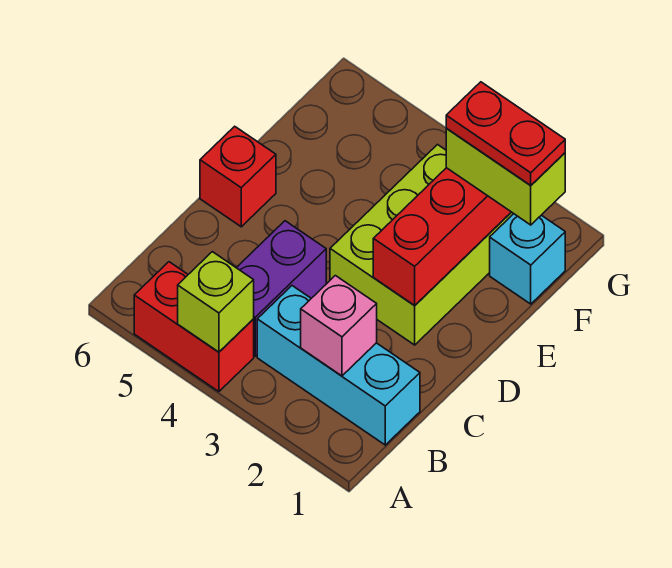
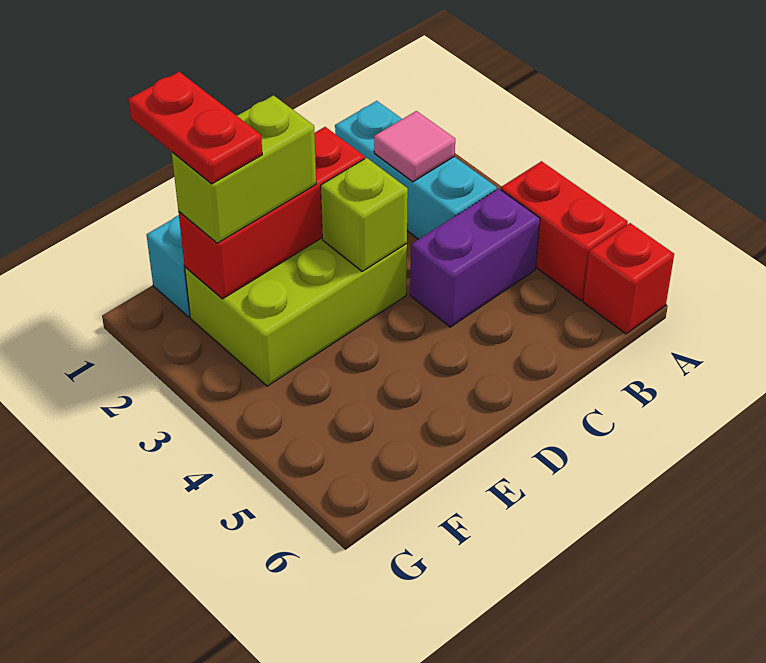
lime brick A4 level 2 -> lime brick D3 level 2
pink brick B2 level 2 -> pink tile B2 level 2
red brick D6 level 1 -> red brick A6 level 1
lime brick F1:F2 level 3 -> lime brick E2:F2 level 3

